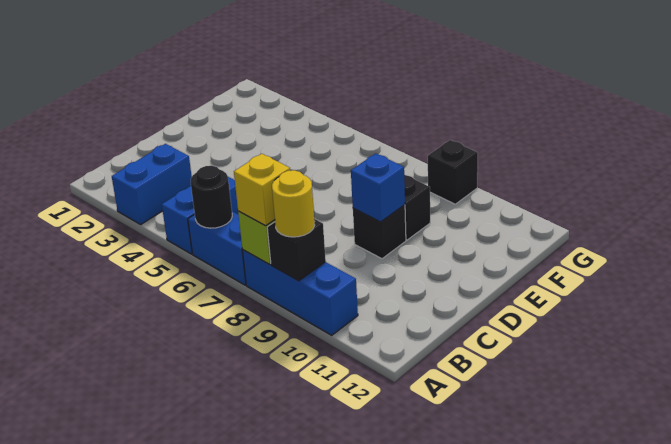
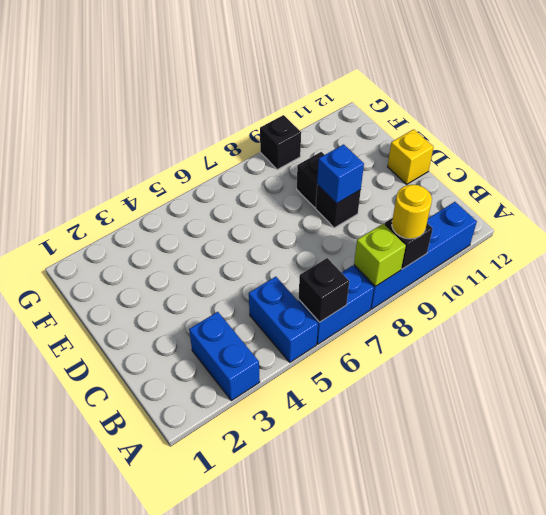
black round brick A6 level 2 -> black brick A6 level 2
blue brick A8:A10 level 1 -> blue brick A8:A11 level 1
yellow brick A8 level 3 -> yellow brick D12 level 1

